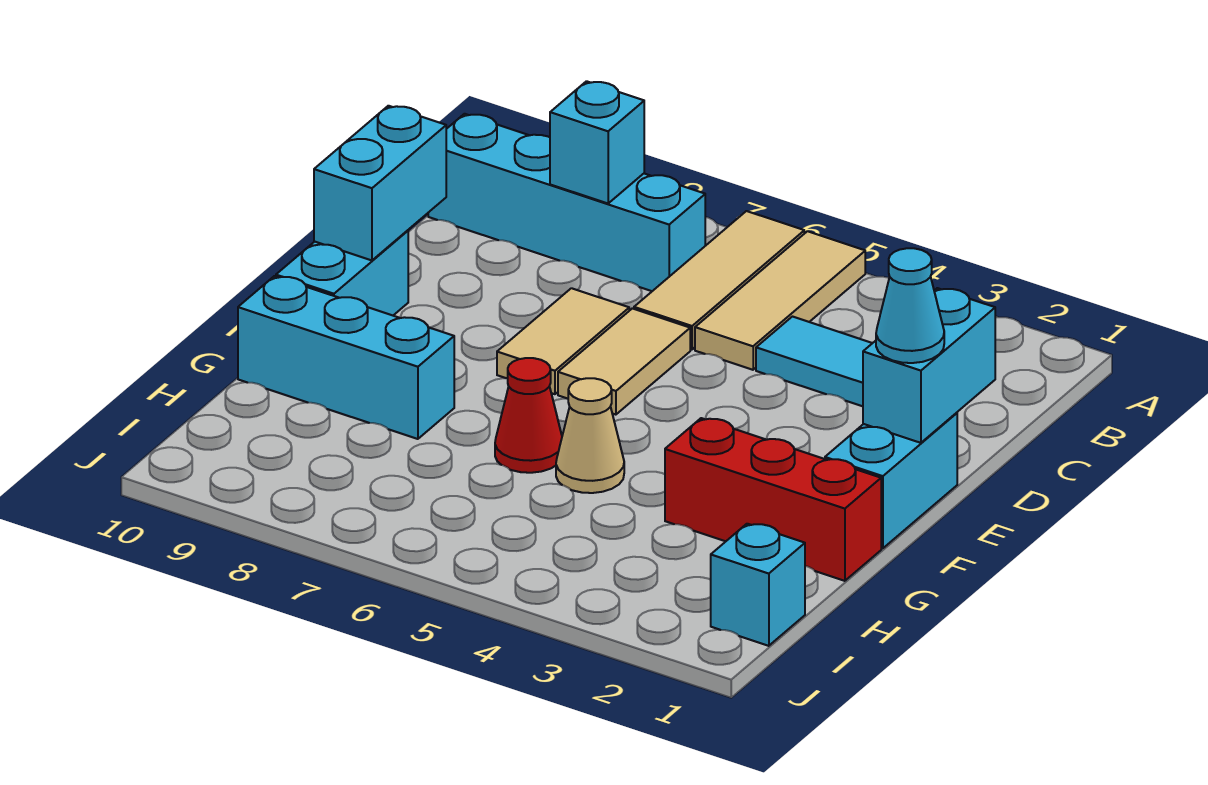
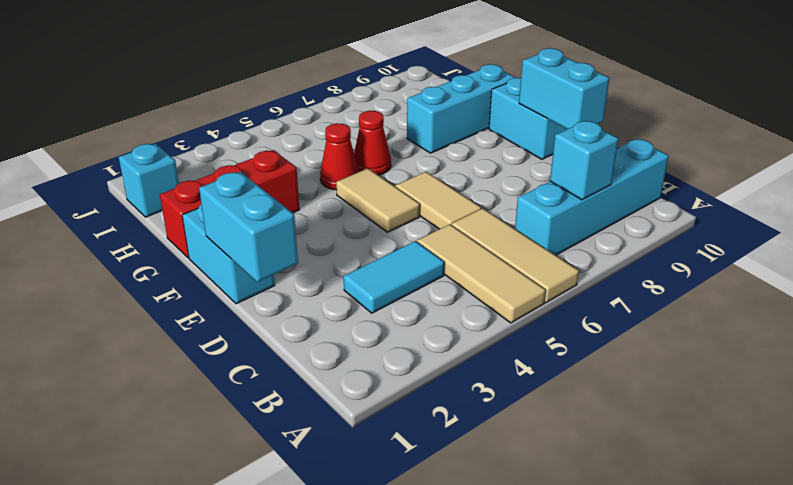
tan tile D7:E7 level 1 -> tan tile E5:F5 level 1
cyan cone E1 level 3 -> none
tan cone G5 level 1 -> red cone G5 level 1

